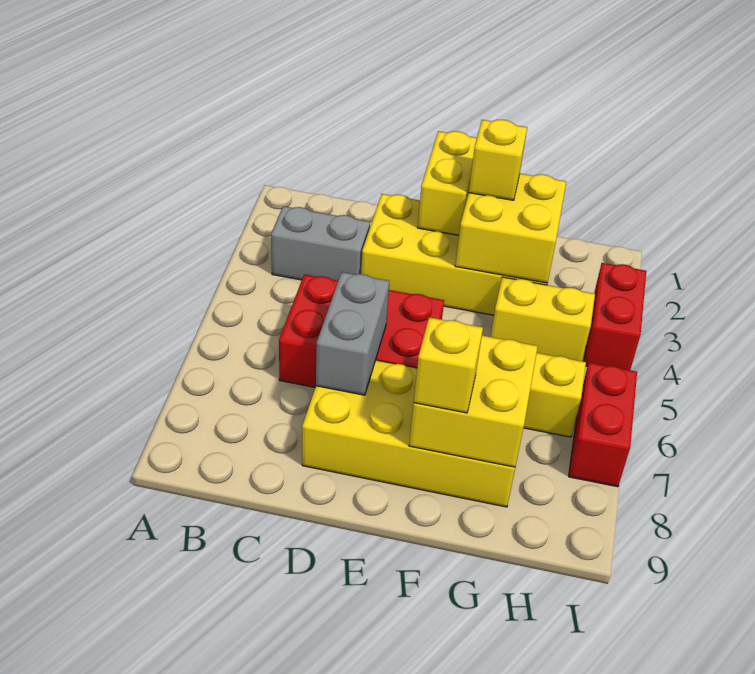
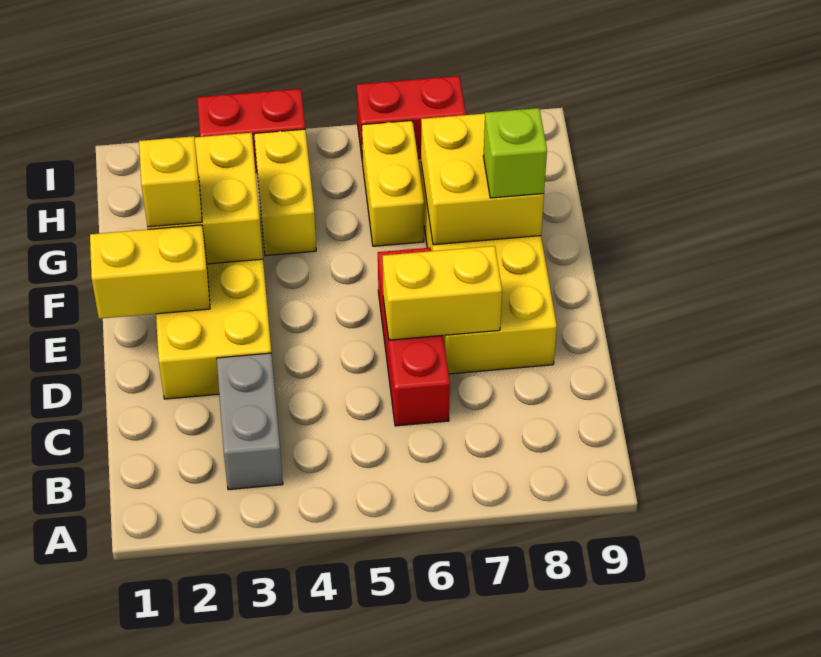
red brick C5:E6 level 1 -> red brick C6:E6 level 1
grey brick D6:D7 level 2 -> yellow brick D6:D7 level 2
yellow brick F8 level 3 -> lime brick F8 level 3

